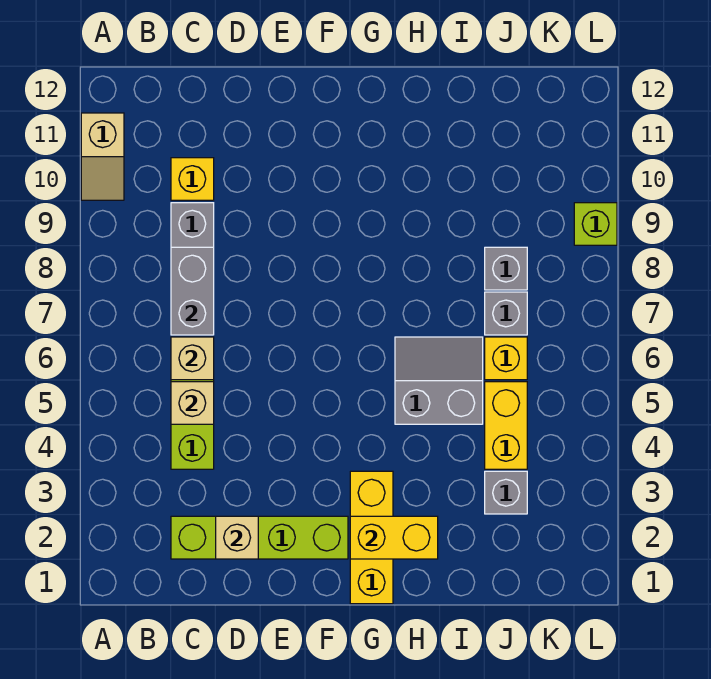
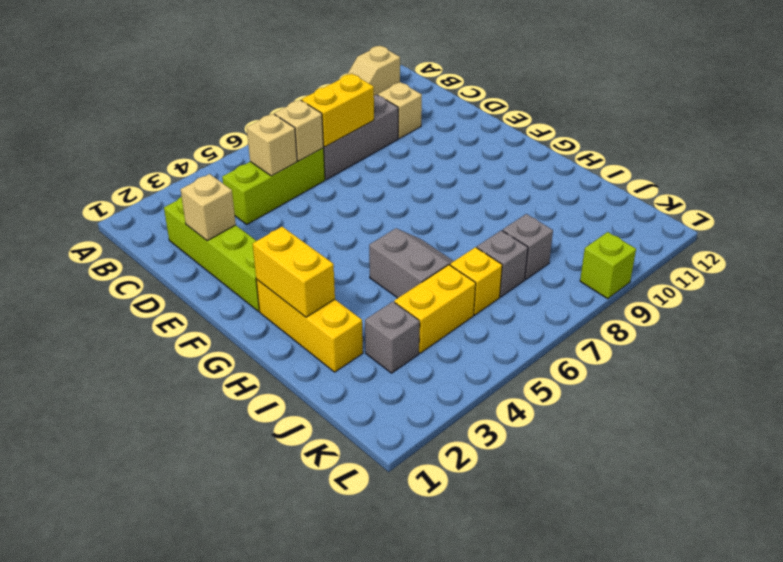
grey brick C7:C8 level 2 -> yellow brick C7:C8 level 2
yellow brick C10 level 1 -> tan brick C10 level 1
yellow brick G1:G3 level 1 -> yellow brick G2:I2 level 1

